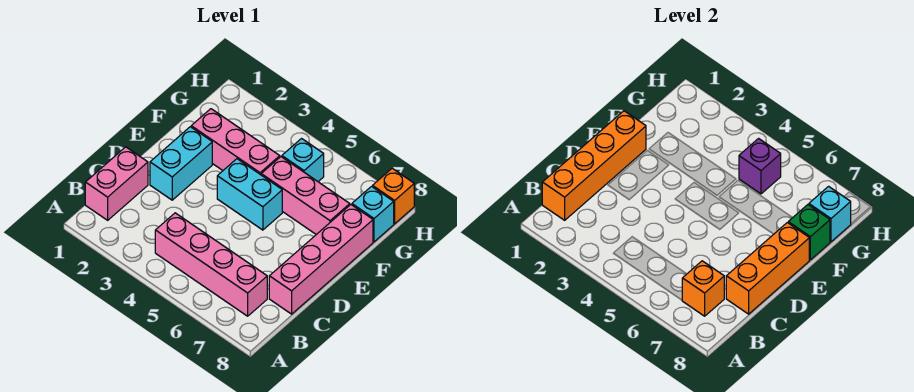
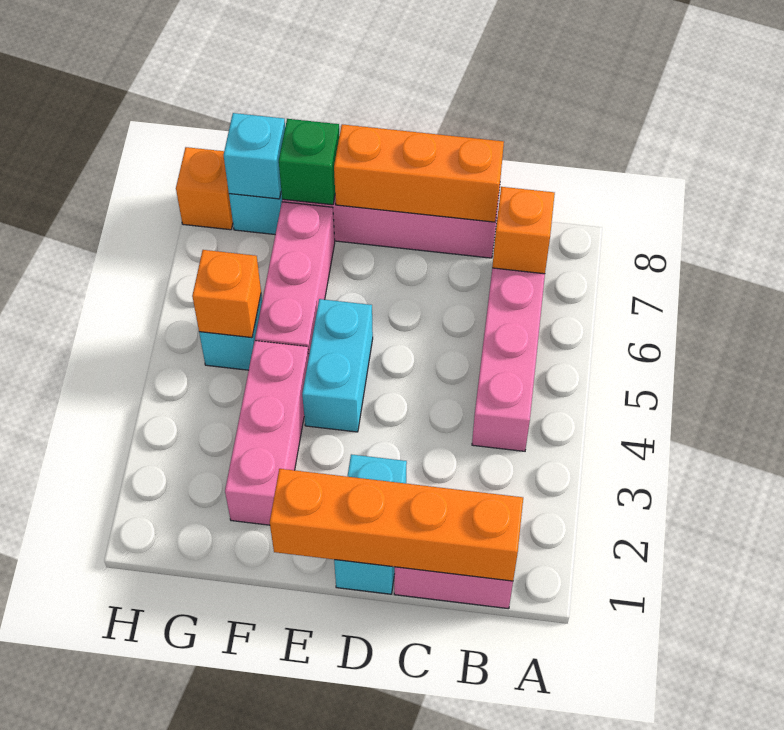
cyan brick D2:E2 level 1 -> cyan brick D1:D2 level 1
purple brick G5 level 2 -> orange brick G5 level 2

